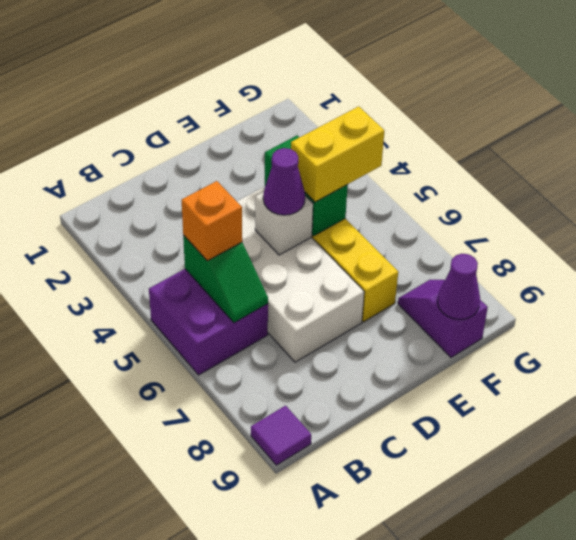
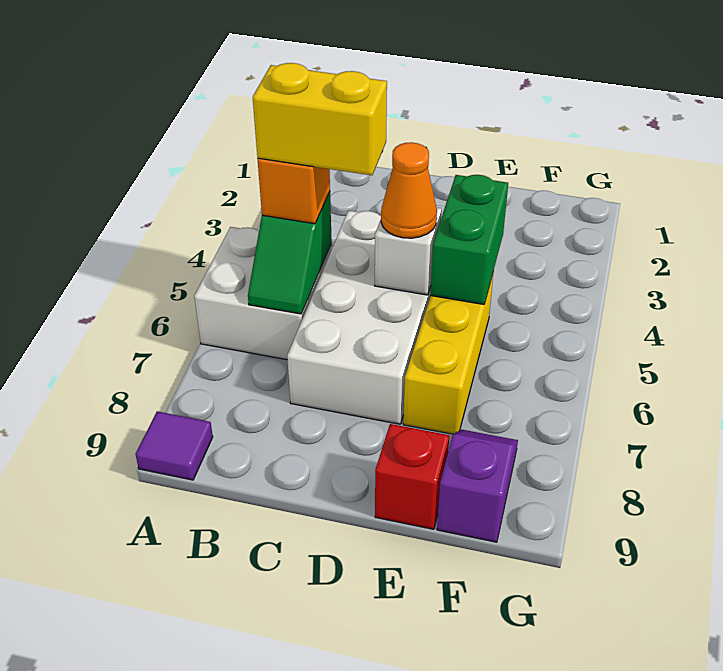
purple brick A5:B6 level 1 -> white brick A5:B6 level 1
purple cone D5 level 3 -> orange cone D5 level 3
yellow brick E5:F5 level 3 -> yellow brick B5:C5 level 4
none -> red brick E9 level 1
purple cone F9 level 2 -> none

